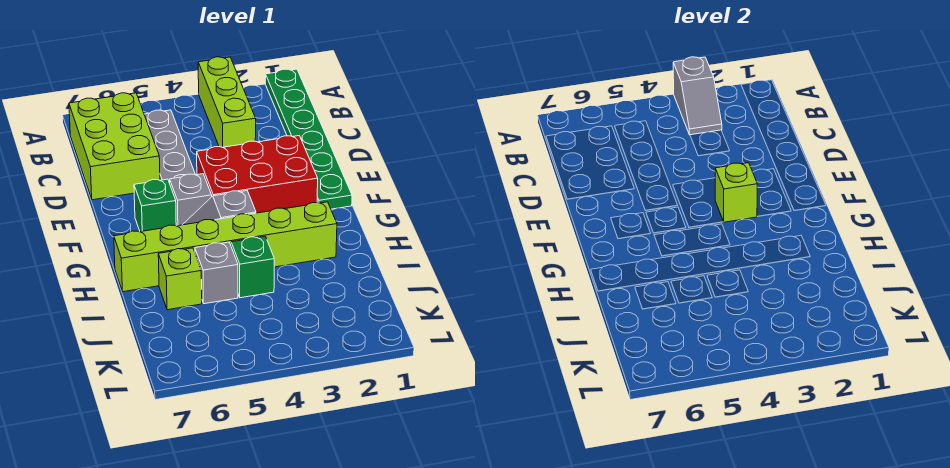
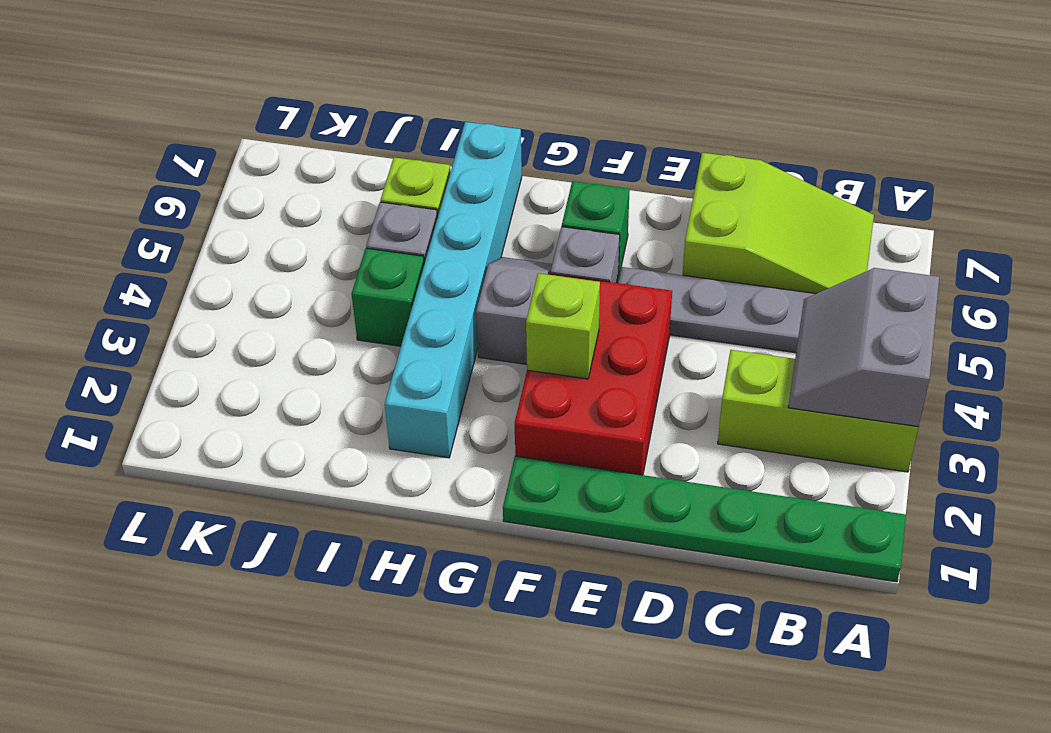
grey slope A3:B3 level 2 top A -> grey slope A3:B4 level 2 top A
lime brick B6:D7 level 1 -> lime slope B6:D7 level 1 top D
lime brick H2:H7 level 1 -> cyan brick H2:H7 level 1

